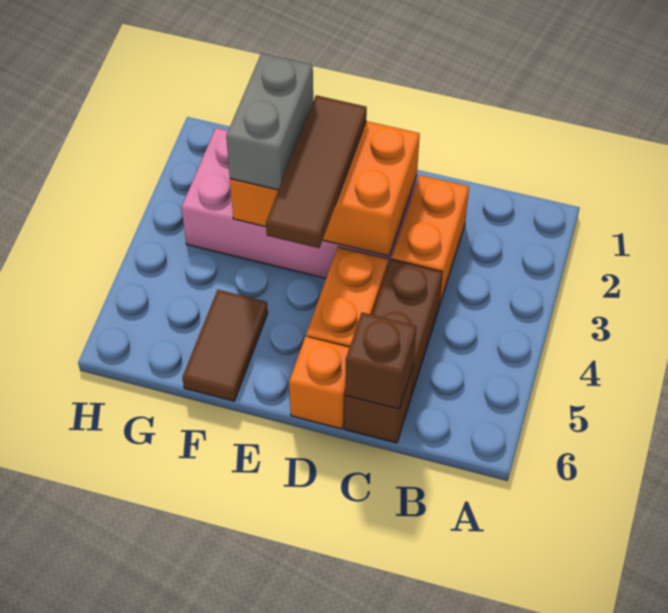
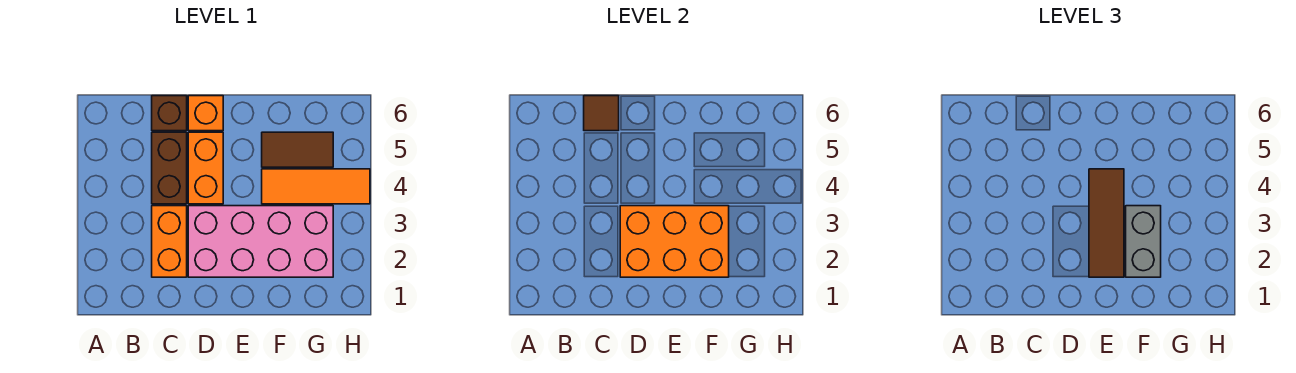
brown brick C6 level 2 -> brown tile C6 level 2
none -> orange tile F4:H4 level 1
brown tile F5:F6 level 1 -> brown tile F5:G5 level 1

